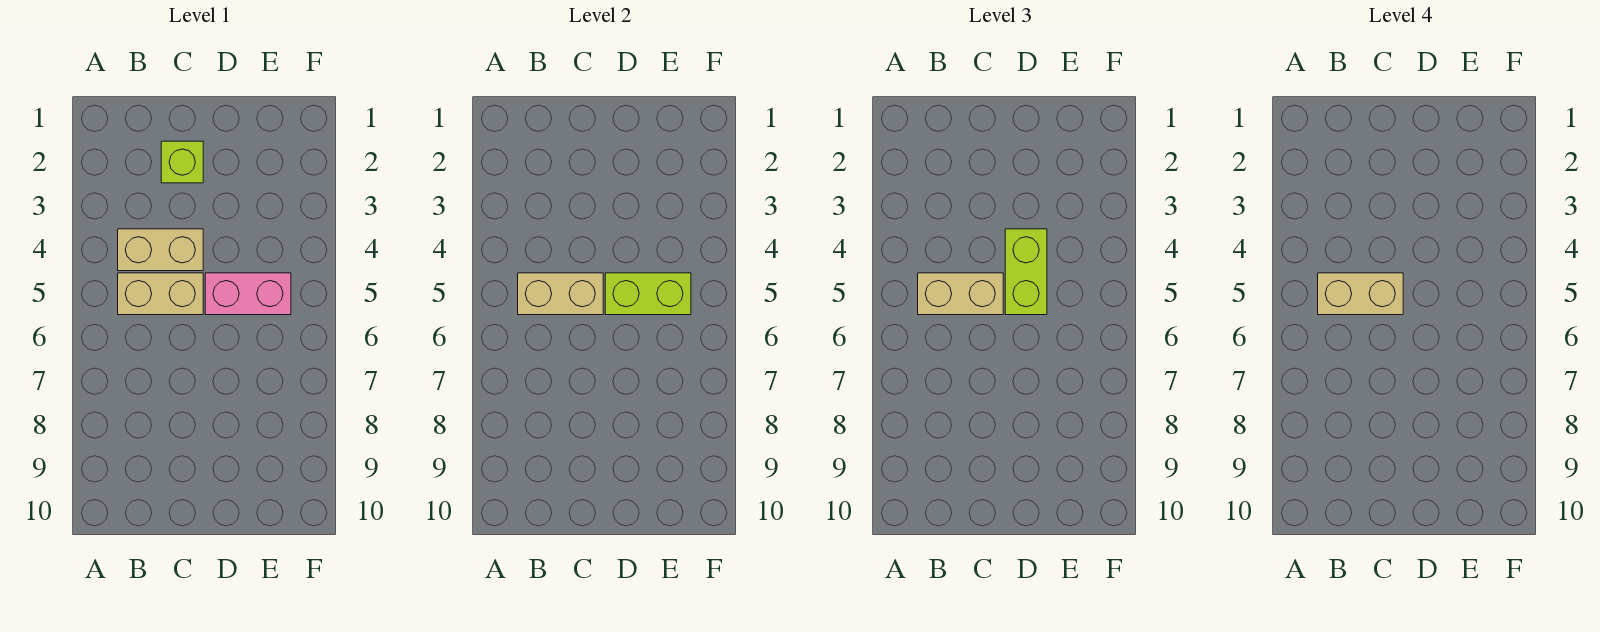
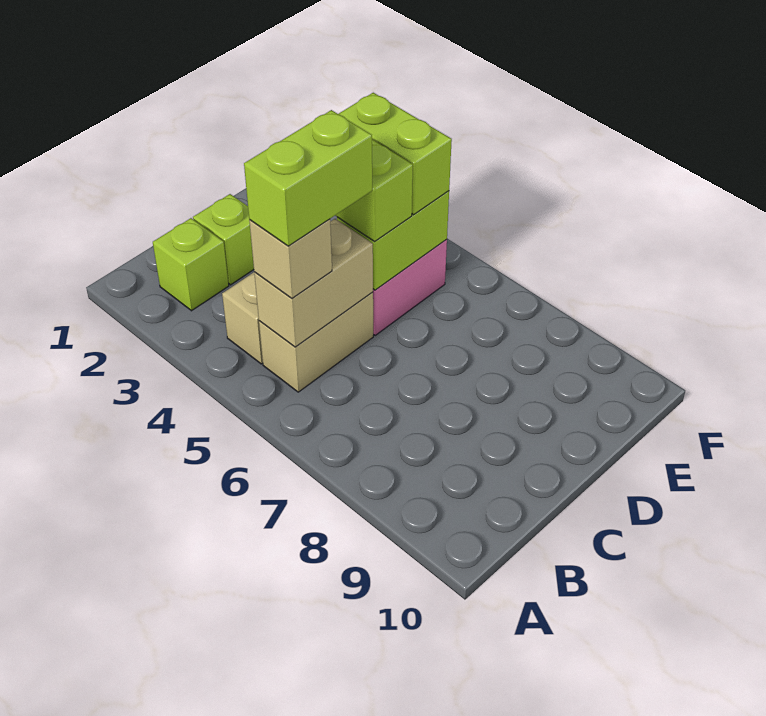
none -> lime brick B2 level 1
tan brick B5:C5 level 3 -> tan brick B5 level 3
tan brick B5:C5 level 4 -> lime brick B5:C5 level 4
none -> lime brick E4:E5 level 3

